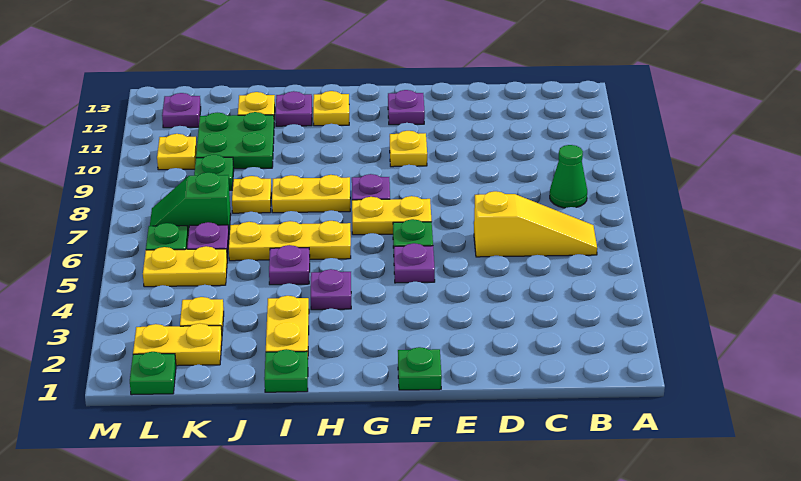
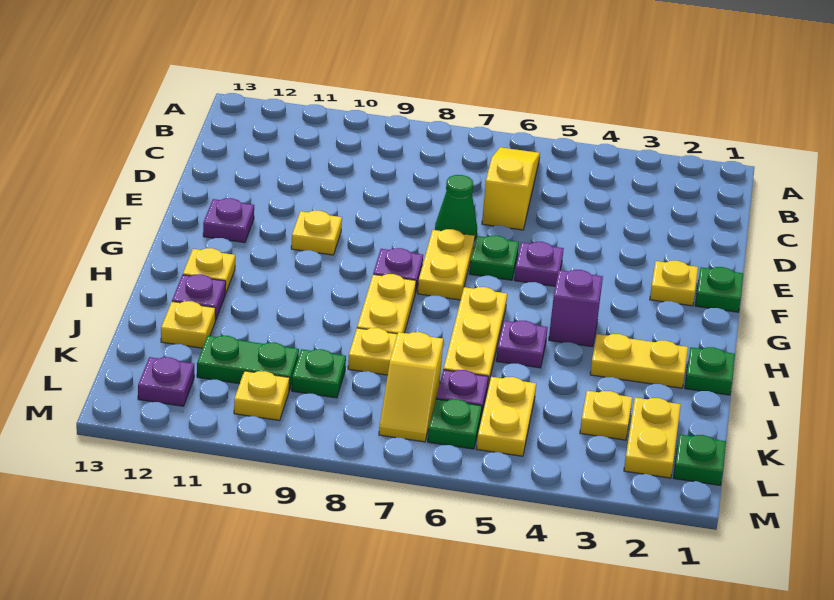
green cone B8 level 1 -> green cone E7 level 1
none -> yellow plate F2 level 1
purple plate H4 level 1 -> purple brick H4 level 1
green plate J10:K11 level 1 -> green plate K10:K11 level 1
green slope K7:L7 level 1 top K -> yellow slope K7:L7 level 1 top K

